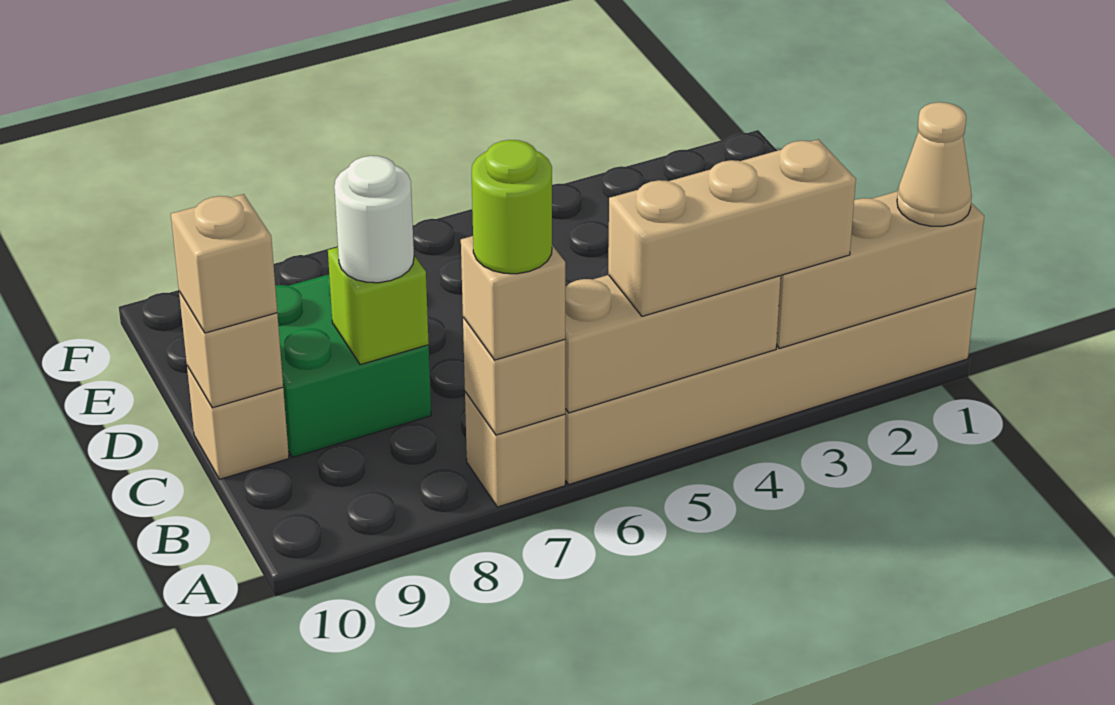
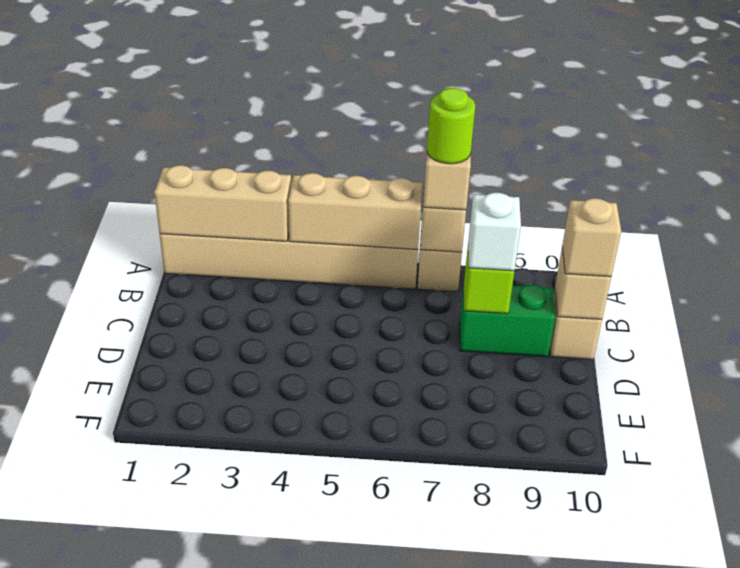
tan cone A1 level 3 -> none
tan brick A3:A5 level 3 -> none
green brick C8:D9 level 1 -> green brick C8:C9 level 1
white round brick C8 level 3 -> white brick C8 level 3

